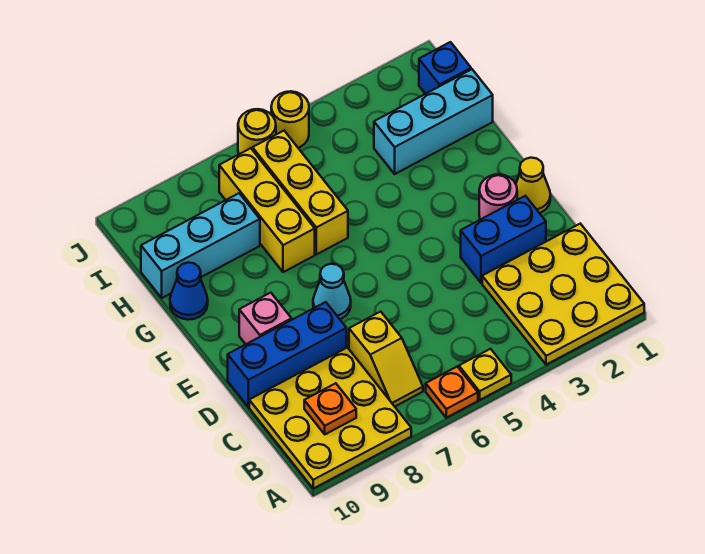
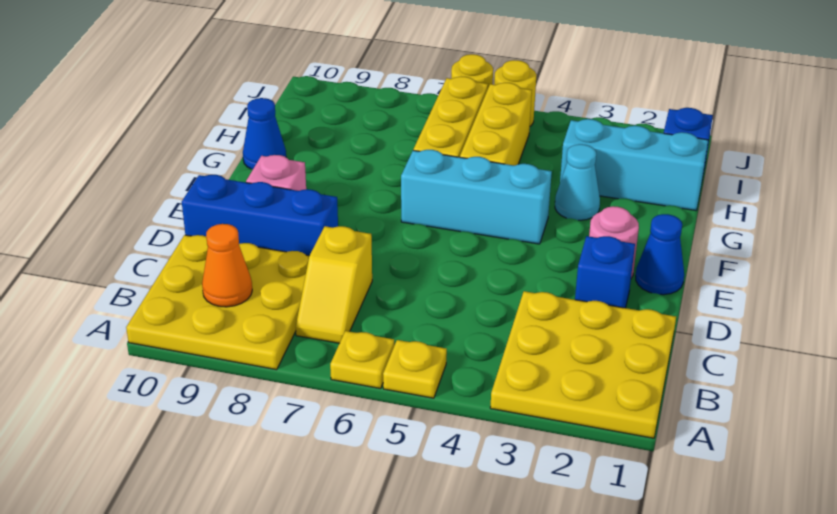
orange plate A6 level 1 -> yellow plate A6 level 1
orange plate B9 level 2 -> orange cone B9 level 2
blue brick D2:D3 level 1 -> blue brick D2 level 1
yellow cone E1 level 1 -> blue cone E1 level 1
cyan cone E7 level 1 -> cyan cone G3 level 1
yellow brick G7:I7 level 1 -> yellow brick G5:I5 level 1
cyan brick H8:H10 level 1 -> cyan brick F4:F6 level 1

